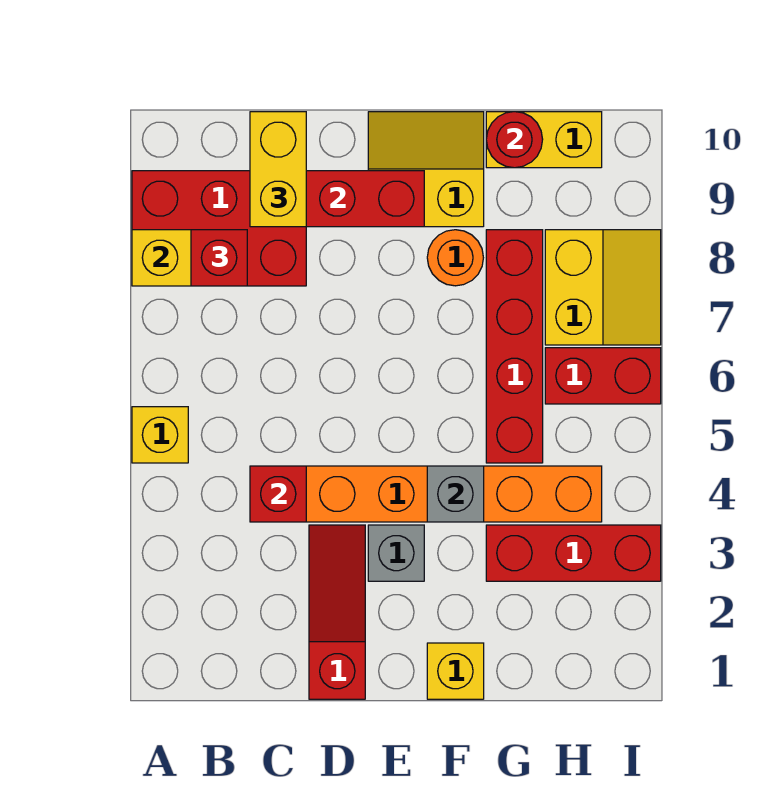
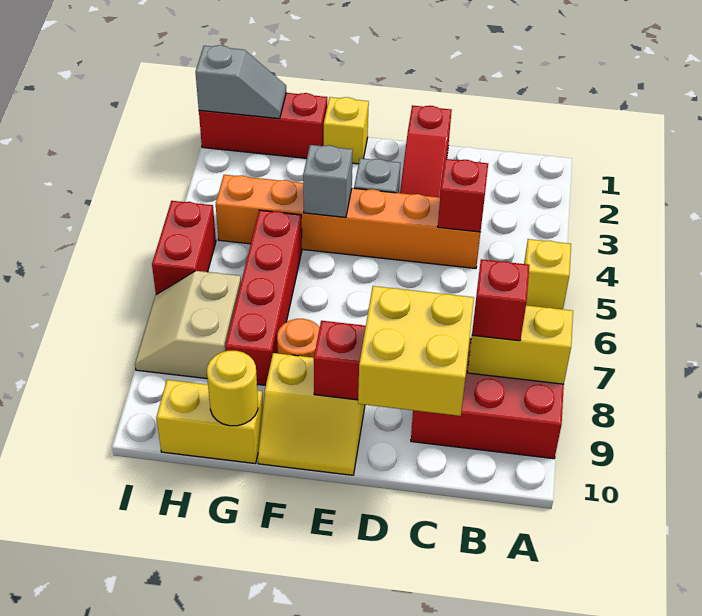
yellow brick C9:C10 level 3 -> yellow brick C9:D10 level 3
red brick G3:I3 level 1 -> red brick G1:I1 level 1
red round brick G10 level 2 -> yellow round brick G10 level 2
none -> grey slope H1:I1 level 2 top I
red brick H6:I6 level 1 -> red brick I5:I6 level 1
yellow slope H7:I8 level 1 top H -> tan slope H7:I8 level 1 top H

